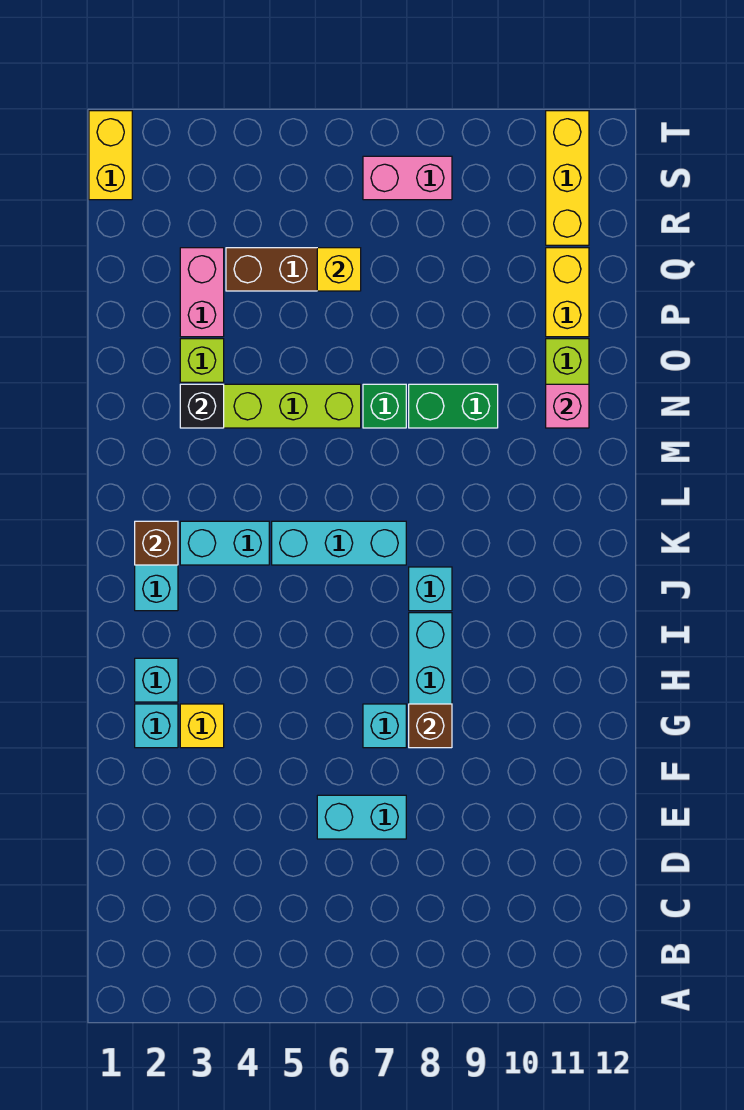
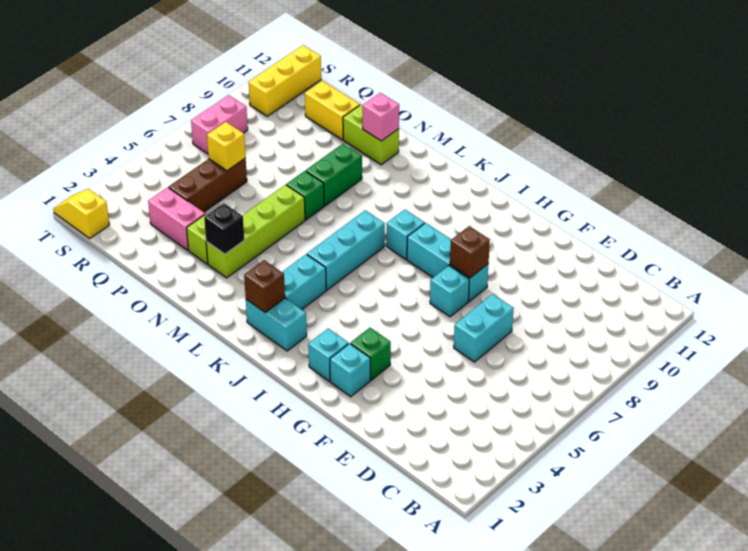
yellow brick G3 level 1 -> green brick G3 level 1
yellow brick R11:T11 level 1 -> yellow brick S10:S12 level 1
yellow brick S1:T1 level 1 -> yellow slope S1:T1 level 1 top S

